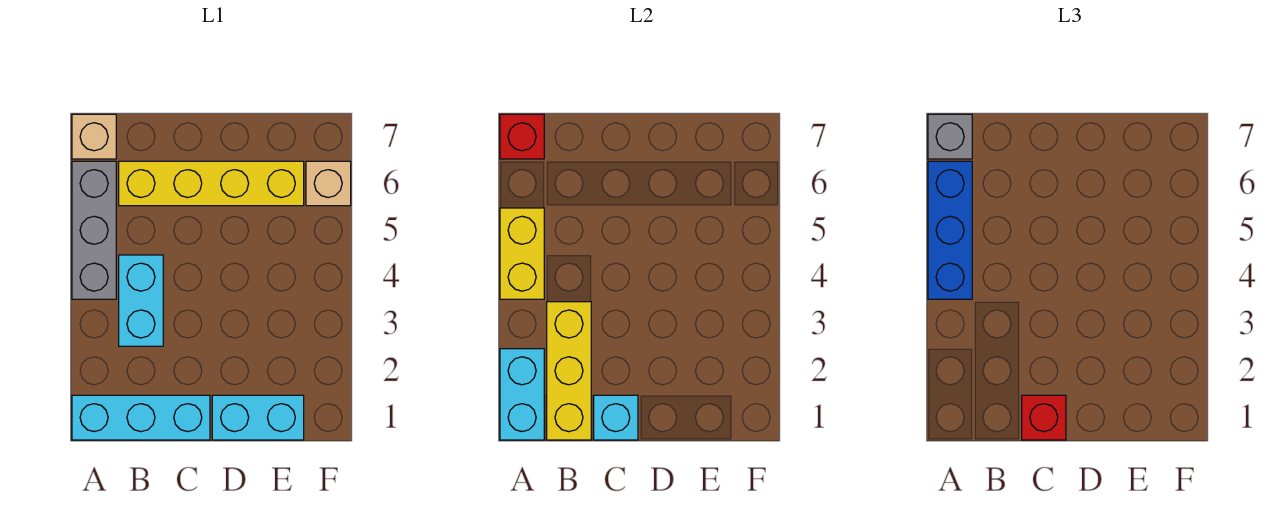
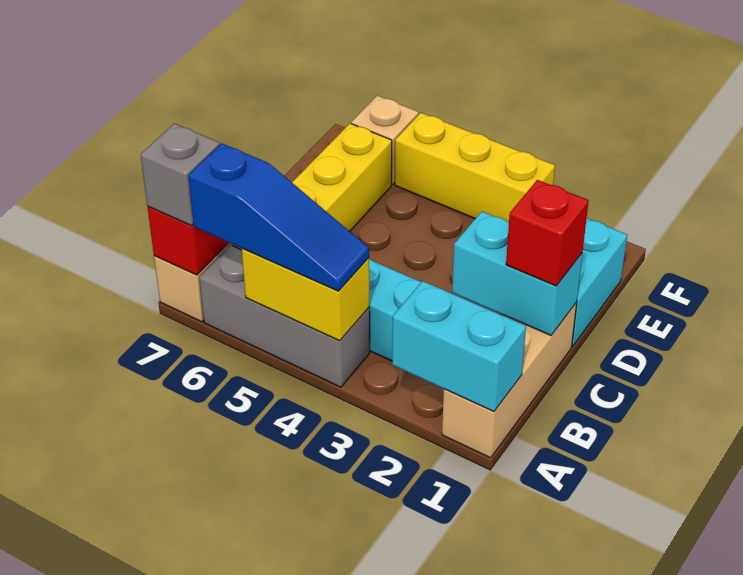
cyan brick A1:C1 level 1 -> tan brick A1:C1 level 1
blue brick A4:A6 level 3 -> blue slope A4:A6 level 3 top 6
yellow brick B1:B3 level 2 -> yellow brick F3:F5 level 1
cyan brick C1 level 2 -> cyan brick C1:C2 level 2

